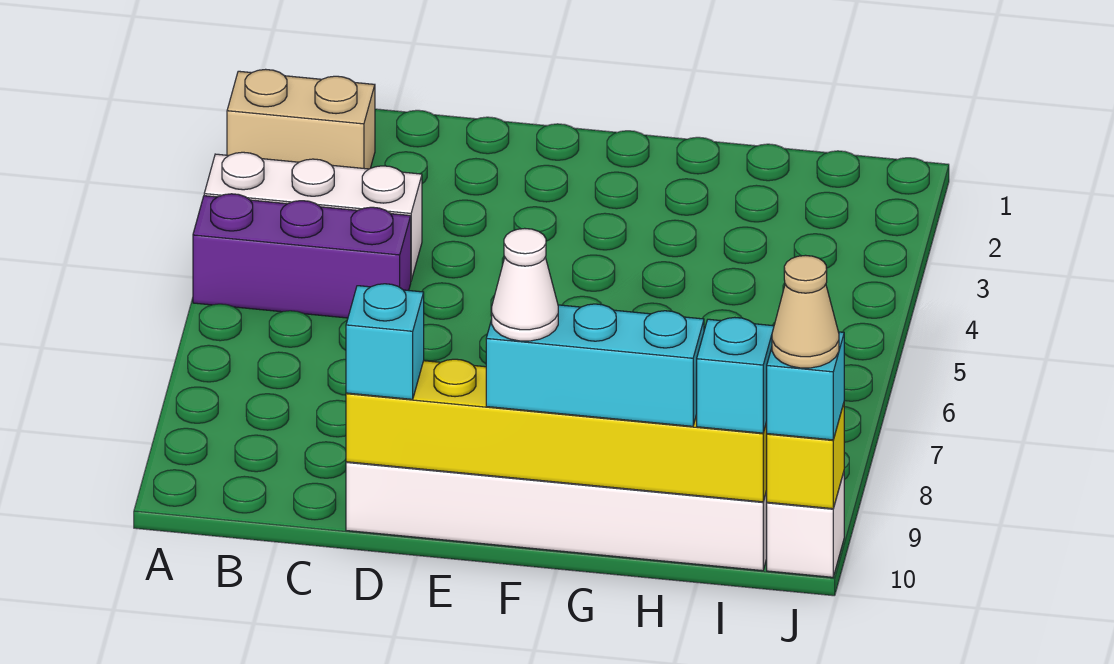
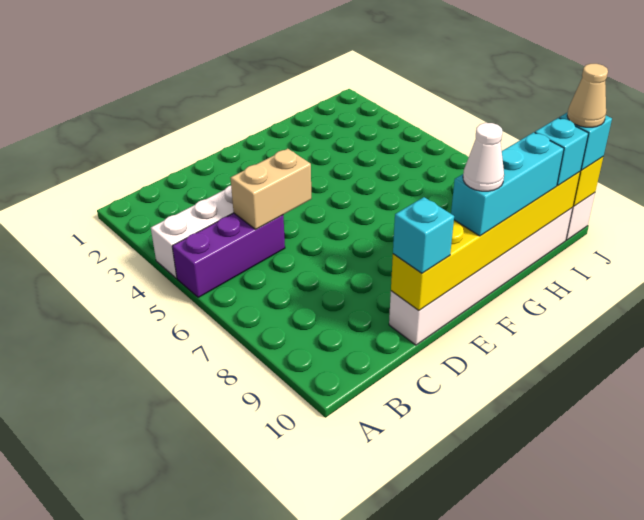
tan brick A2:B2 level 1 -> tan brick C5:D5 level 2

